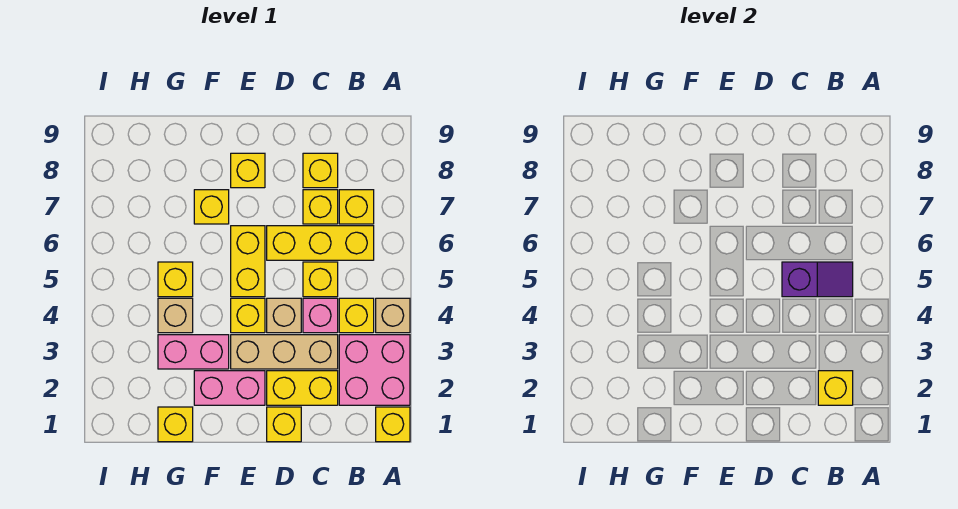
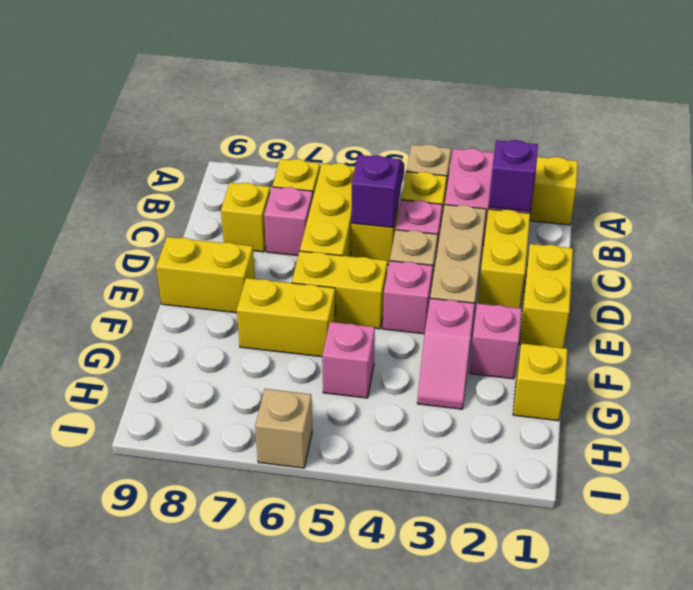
yellow brick B2 level 2 -> purple brick B2 level 2
yellow brick C7 level 1 -> pink brick C7 level 1
yellow brick D1 level 1 -> yellow brick D1:E1 level 1
pink brick E2:F2 level 1 -> pink brick F2 level 1
yellow brick E4 level 1 -> pink brick E4 level 1
yellow brick E8 level 1 -> yellow brick E8:E9 level 1
pink brick F3:G3 level 1 -> pink slope F3:G3 level 1 top F
yellow brick F7 level 1 -> yellow brick F6:F7 level 1
tan brick G4 level 1 -> tan brick I6 level 1
yellow brick G5 level 1 -> pink brick G5 level 1

